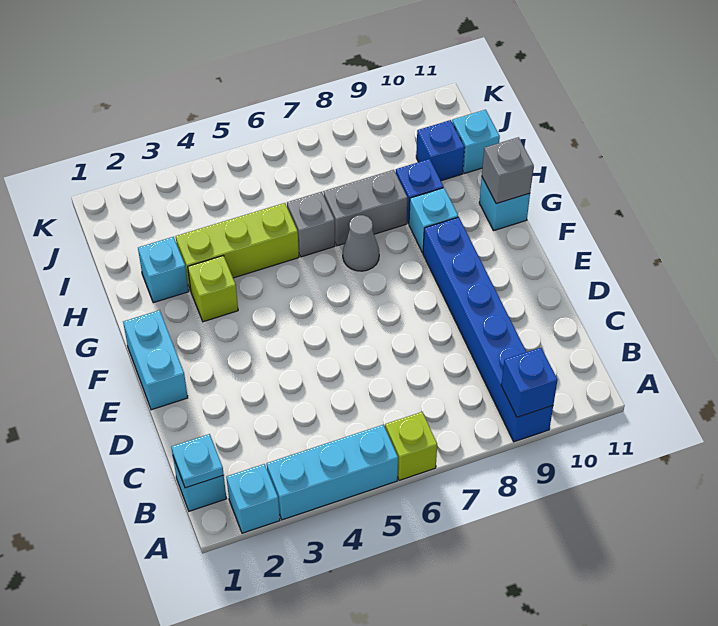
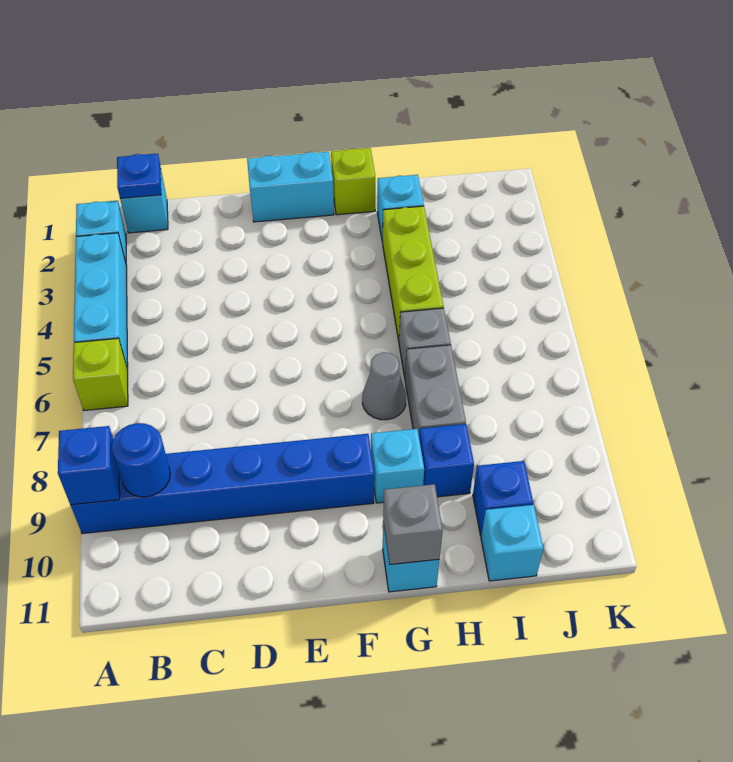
cyan plate B1 level 2 -> blue plate B1 level 2
none -> blue round brick B9 level 2
lime brick G3 level 1 -> lime brick G1 level 1

